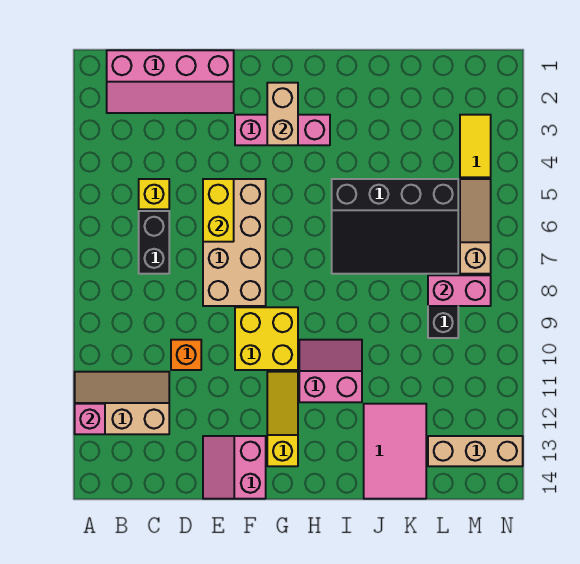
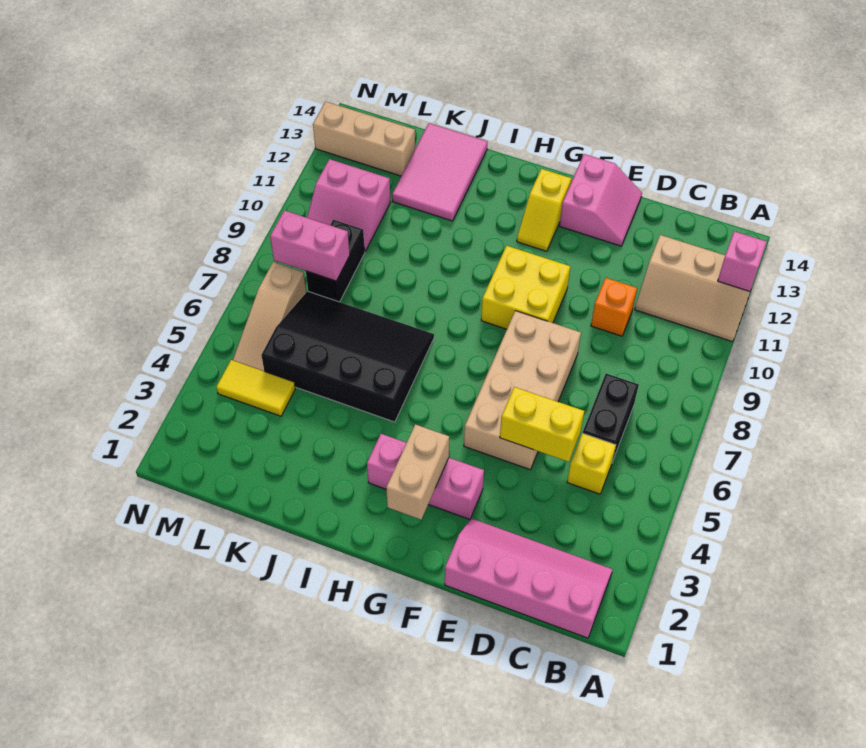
yellow brick E5:E6 level 2 -> yellow brick D5:E5 level 2
yellow slope G11:G13 level 1 top 13 -> yellow slope G12:G13 level 1 top 13
pink slope H10:I11 level 1 top 11 -> pink slope L10:M11 level 1 top 11
yellow tile M3:M4 level 1 -> yellow tile L4:M4 level 1

